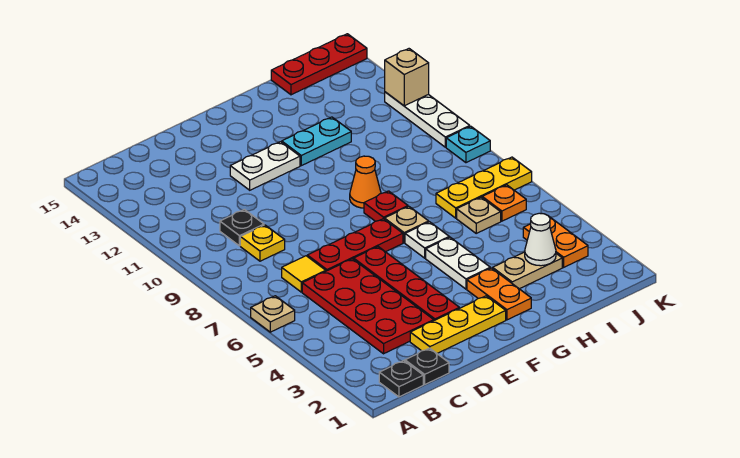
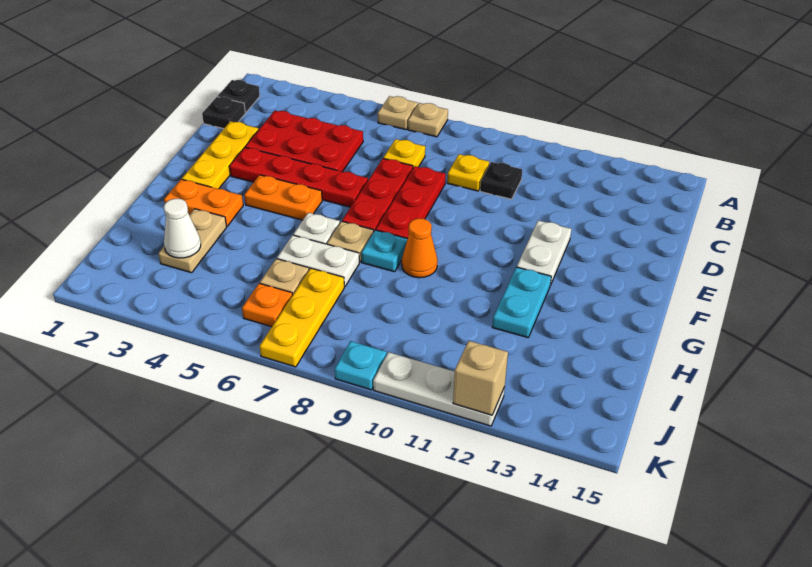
none -> tan plate A7 level 1
red plate C3:D6 level 1 -> red plate C3:D5 level 1
yellow tile C7 level 1 -> yellow plate C7 level 1
white plate G4:G5 level 1 -> white plate H6:H7 level 1
red plate G8 level 1 -> cyan plate G8 level 1
red plate I15:K15 level 1 -> red plate D8:F8 level 1
orange plate J3:J4 level 1 -> orange plate F4:F5 level 1

